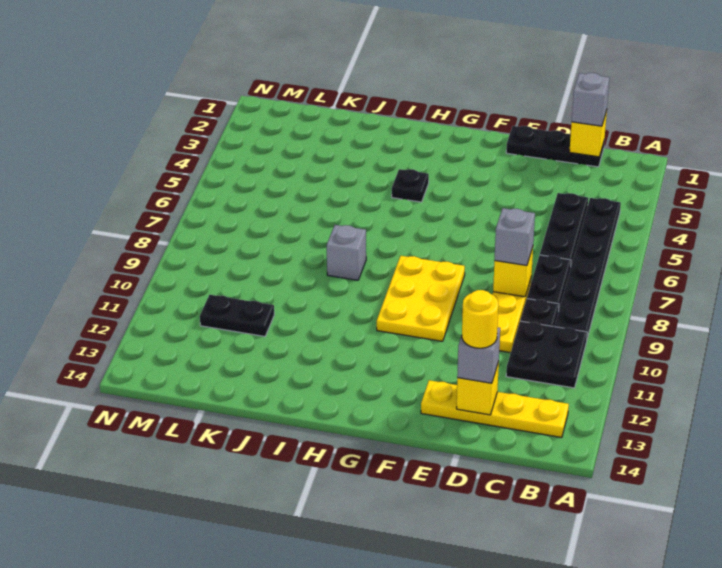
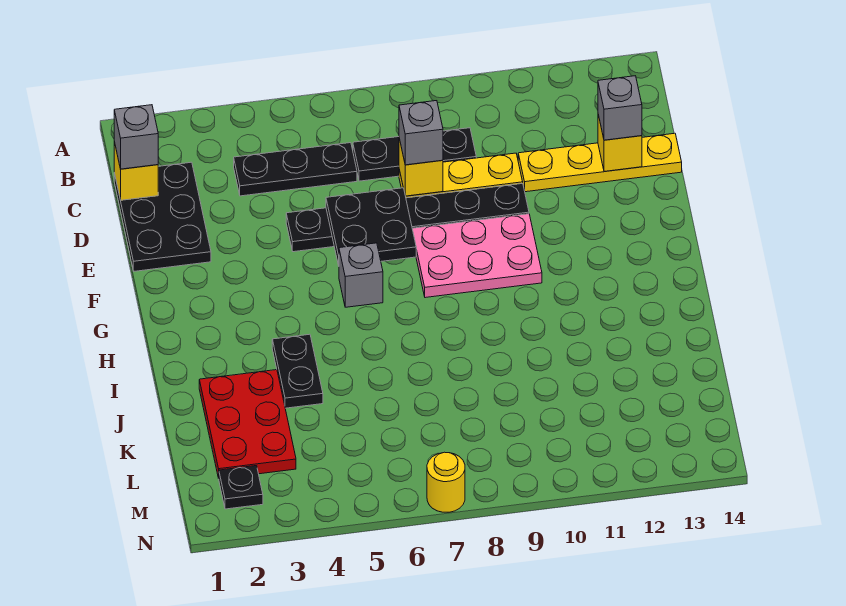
black plate B4:B9 level 1 -> black plate E5:E10 level 1
black plate B10:C11 level 1 -> black plate E6:F7 level 2
yellow plate B13:E13 level 1 -> yellow plate D11:D14 level 1
black plate C1:E1 level 1 -> black plate C1:E2 level 1
yellow round brick D13 level 4 -> yellow round brick N7 level 1
yellow plate F8:G10 level 1 -> pink plate F8:G10 level 1
black plate H4 level 1 -> black plate M2 level 1
grey brick I8 level 1 -> grey brick G6 level 1
none -> red plate J2:L3 level 1
black plate K11:L11 level 1 -> black plate I4:J4 level 1

